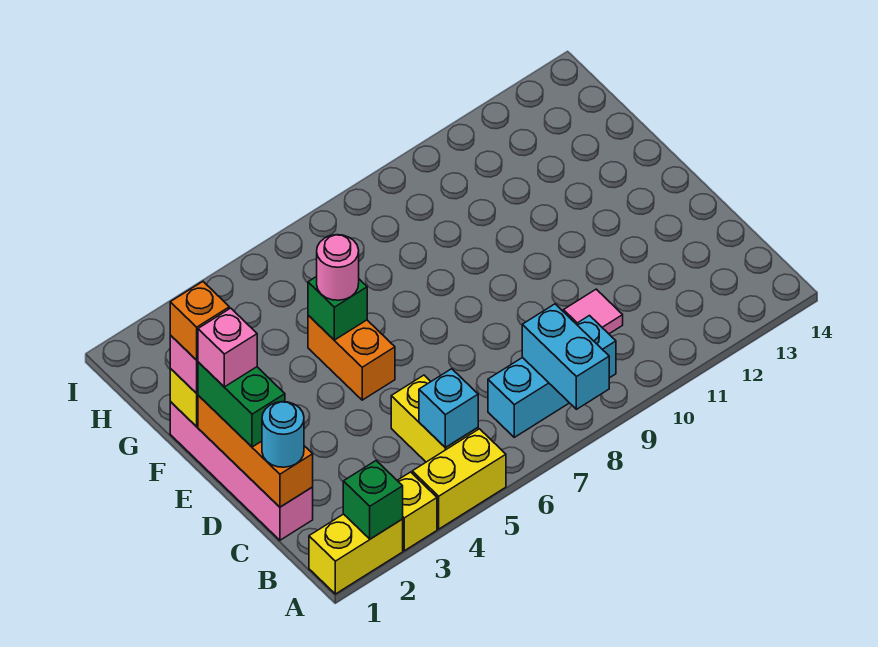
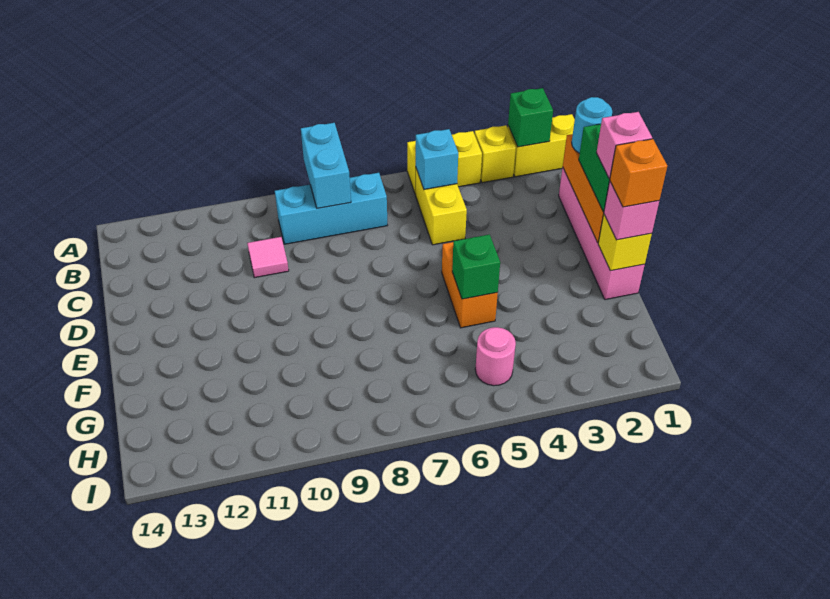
pink round brick F5 level 3 -> pink round brick H5 level 1

